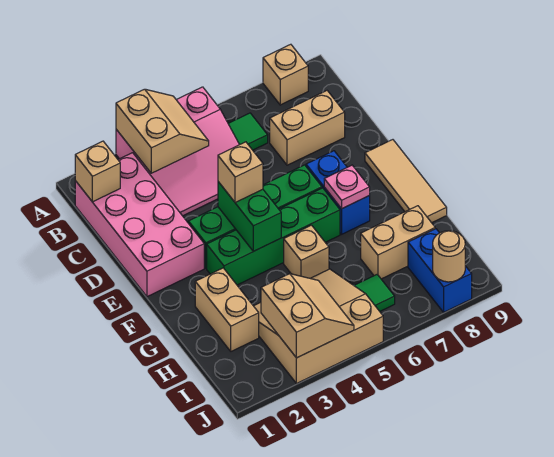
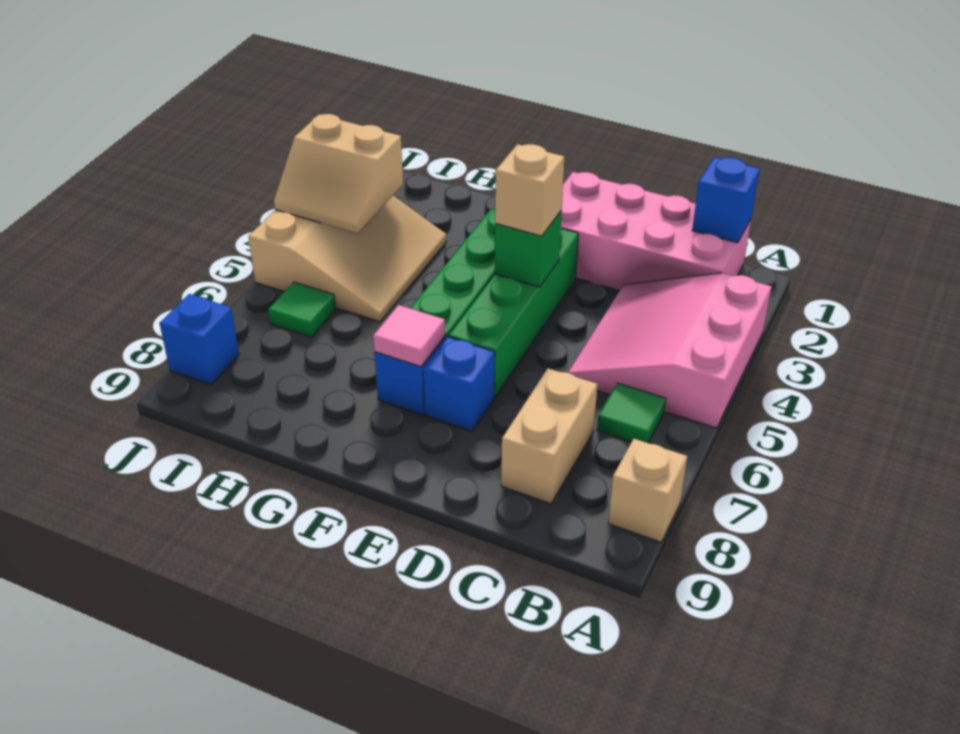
tan slope A3:B4 level 2 top 3 -> none
tan brick B1 level 2 -> blue brick B1 level 2
green brick E4:F4 level 2 -> green brick E4 level 2
tan tile E9:G9 level 1 -> none
pink plate F7 level 2 -> pink tile F7 level 2
tan brick G2:H2 level 1 -> none
tan brick G5 level 1 -> none
tan brick H7:H8 level 1 -> none
blue brick I8:J8 level 1 -> blue brick J8 level 1
tan round brick J8 level 2 -> none

